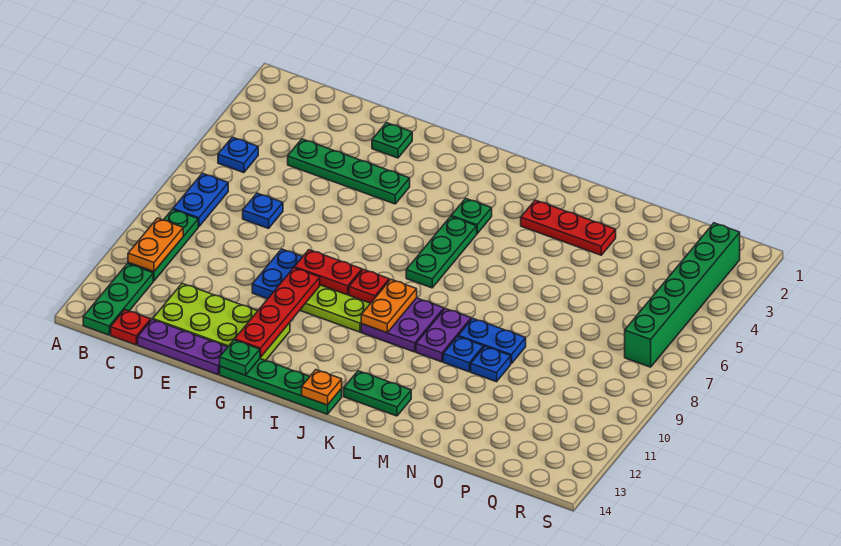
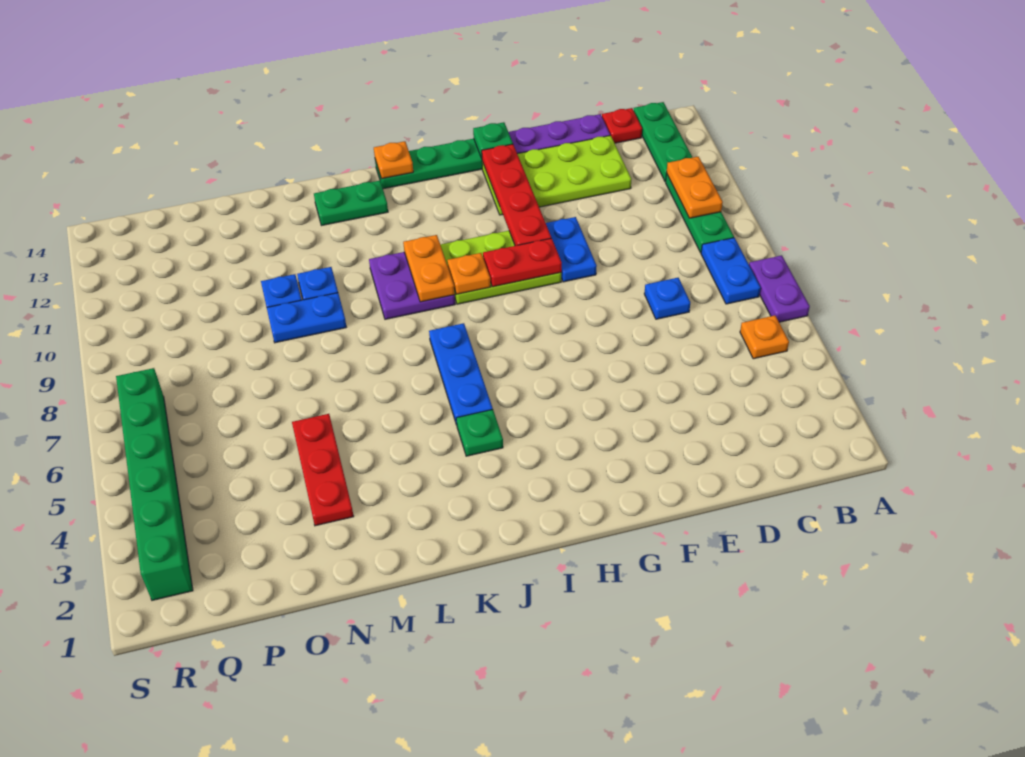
blue plate B5 level 1 -> orange plate B5 level 1
green plate D4:G4 level 1 -> none
green plate F2 level 1 -> none
red plate I9 level 2 -> orange plate I9 level 2
green plate J5:J7 level 1 -> blue plate J5:J7 level 1
red plate L3:N3 level 1 -> red plate N3:N5 level 1
purple plate L9:L10 level 1 -> purple plate A6:A7 level 1

